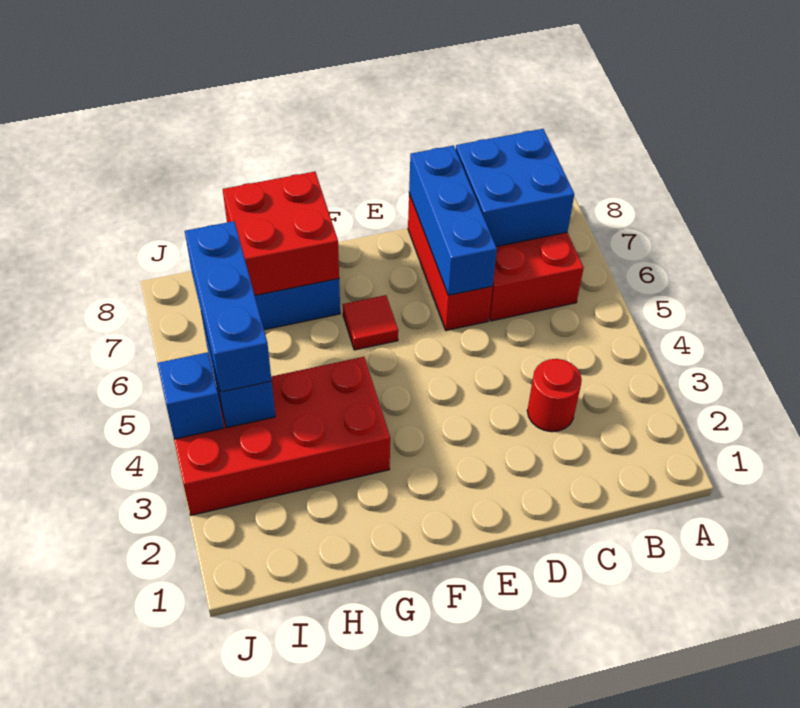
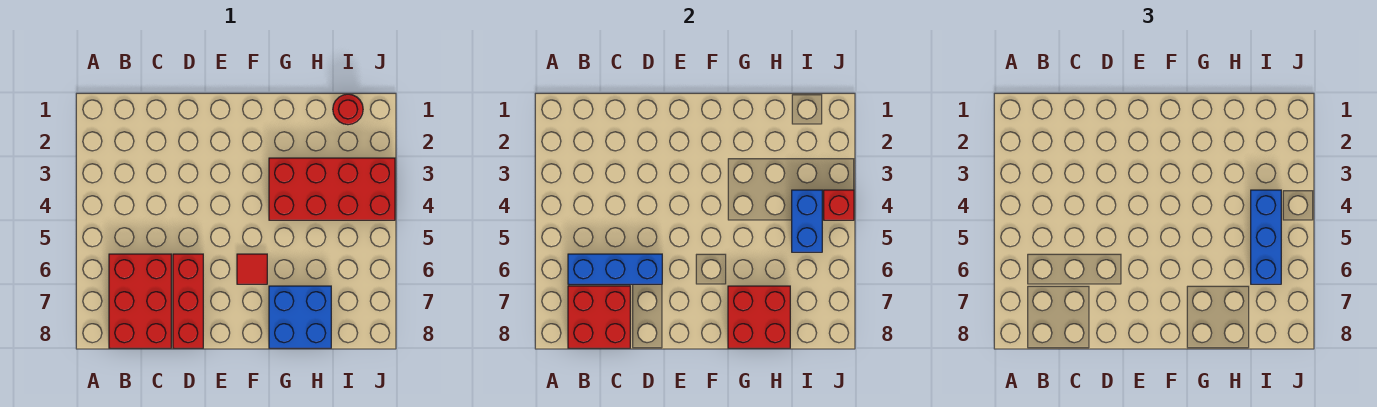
blue brick B7:C8 level 2 -> red brick B7:C8 level 2
red round brick C3 level 1 -> red round brick I1 level 1
blue brick D6:D8 level 2 -> blue brick B6:D6 level 2
blue brick J4 level 2 -> red brick J4 level 2

